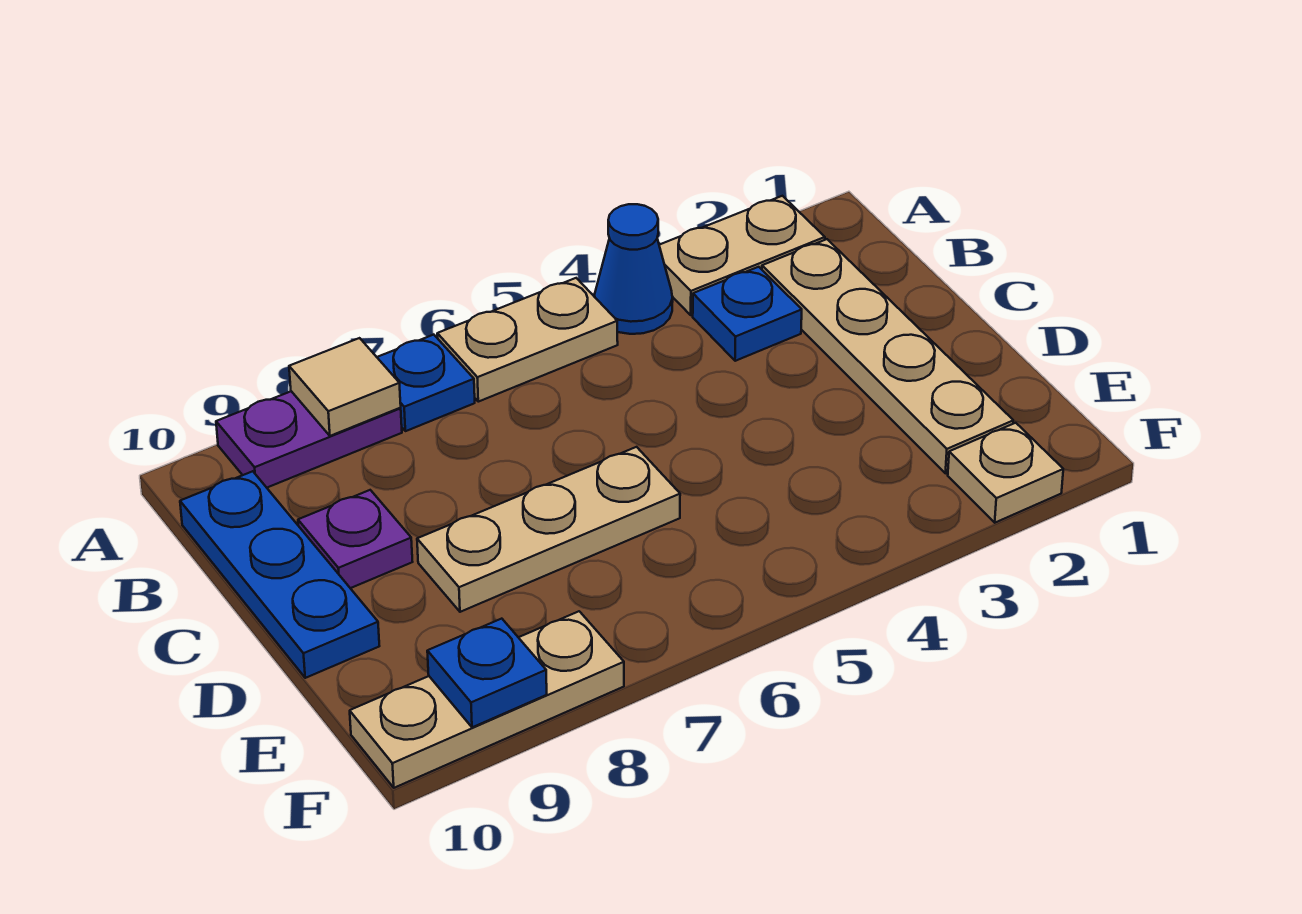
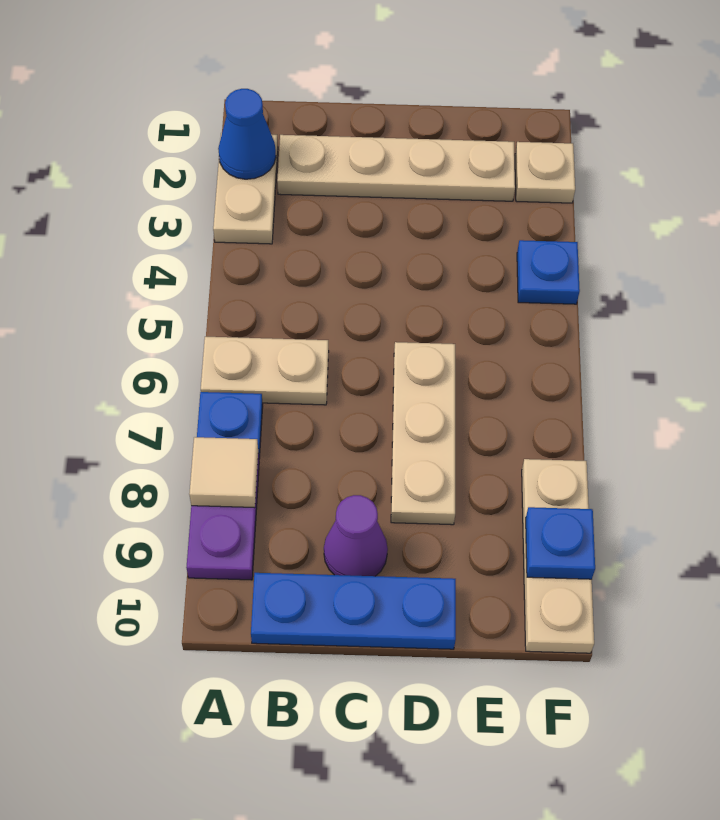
blue cone A4 level 1 -> blue cone A2 level 2
tan plate A5:A6 level 1 -> tan plate A6:B6 level 1
blue plate B3 level 1 -> blue plate F4 level 1
purple plate C9 level 1 -> purple cone C9 level 1

